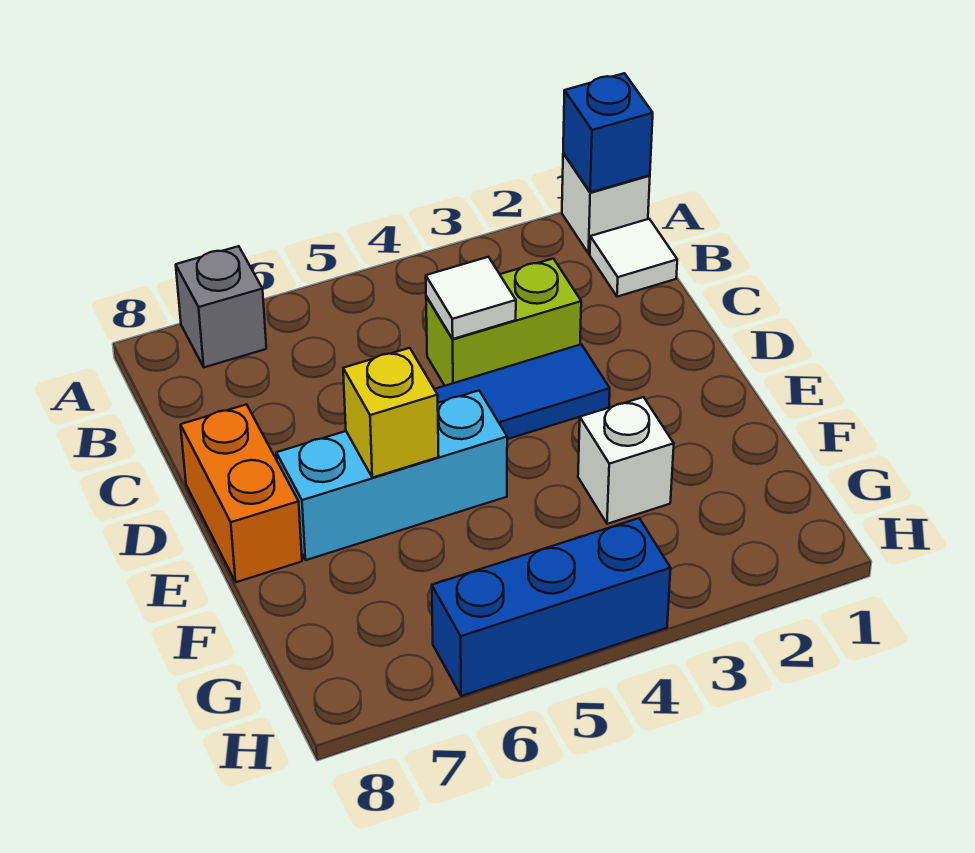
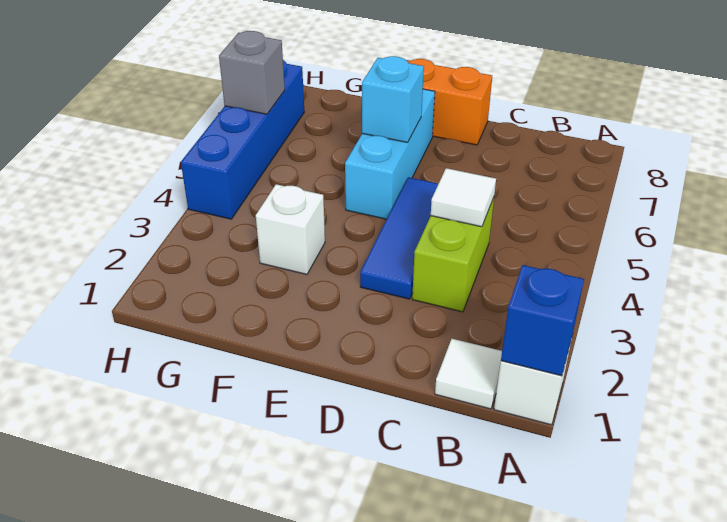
grey brick A7 level 1 -> grey brick H6 level 2
yellow brick E6 level 2 -> cyan brick E6 level 2
blue brick H4:H6 level 1 -> blue brick H4:H7 level 1

